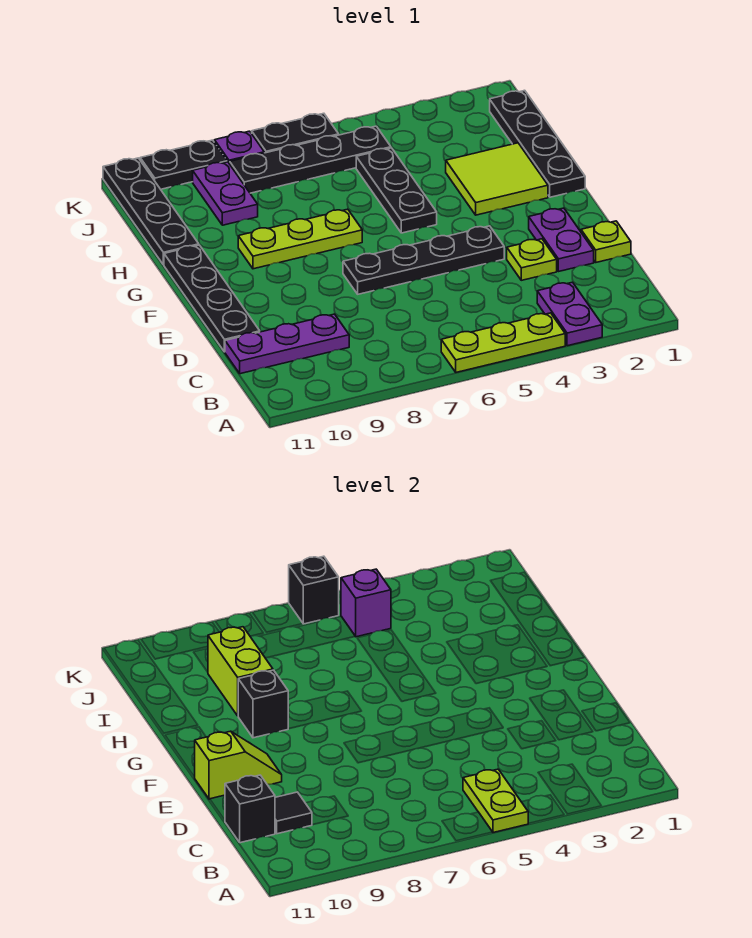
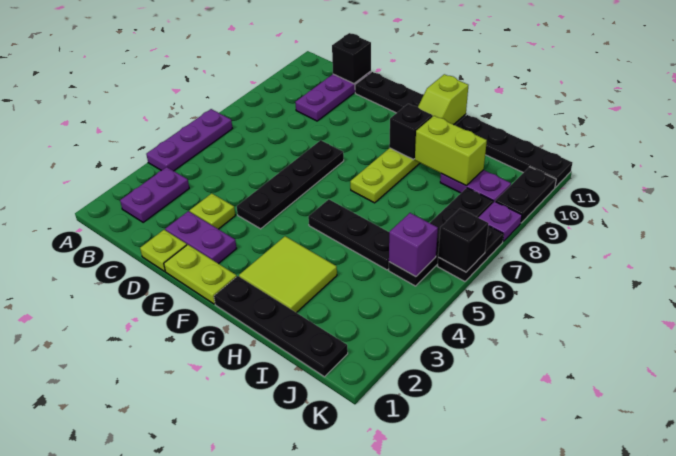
purple plate A3:B3 level 1 -> purple plate B2:B3 level 1
lime plate A4:A6 level 1 -> purple plate A4:A6 level 1
lime plate A5:B5 level 2 -> lime plate E1:F1 level 1
black tile C10 level 2 -> none
lime slope E10:E11 level 2 top 11 -> lime slope G10:G11 level 2 top 11

